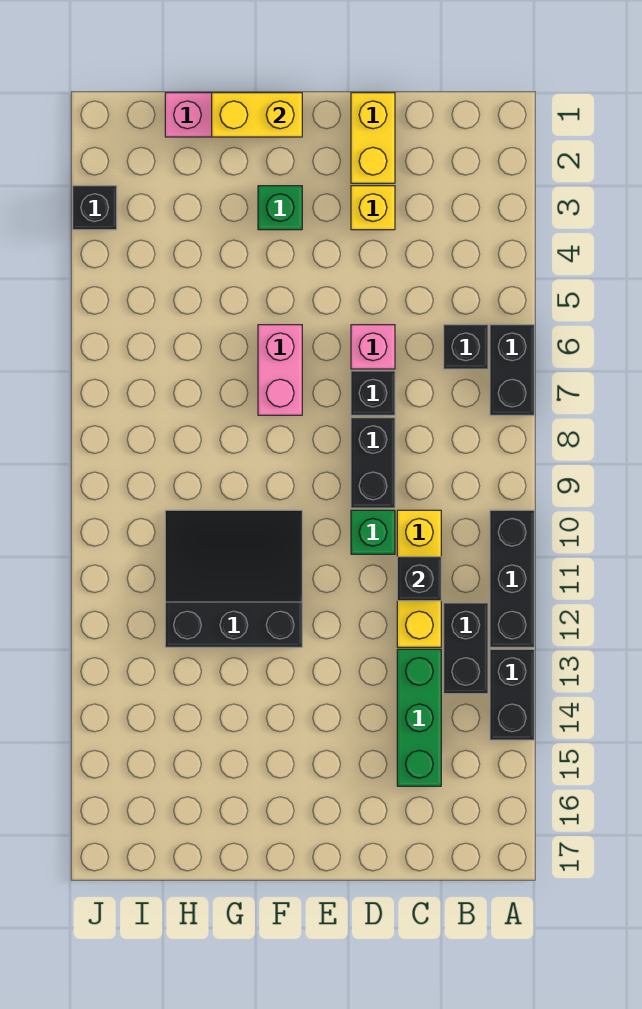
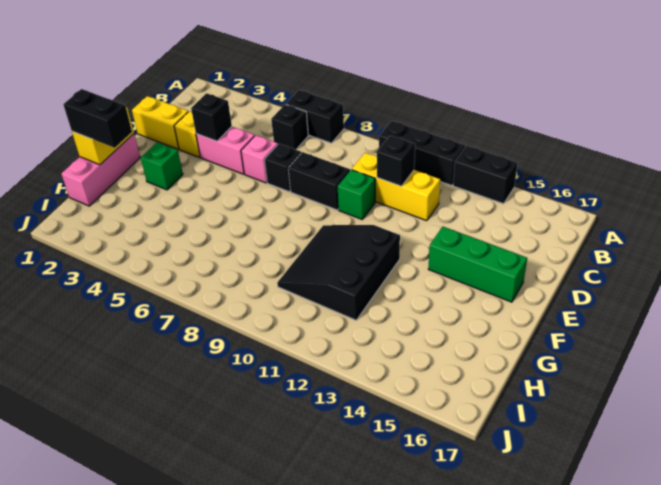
black brick B12:B13 level 1 -> black brick G1:G2 level 3
green brick C13:C15 level 1 -> green brick E14:E16 level 1
pink brick F6:F7 level 1 -> pink brick D4:D5 level 1
black brick J3 level 1 -> black brick D4 level 2

